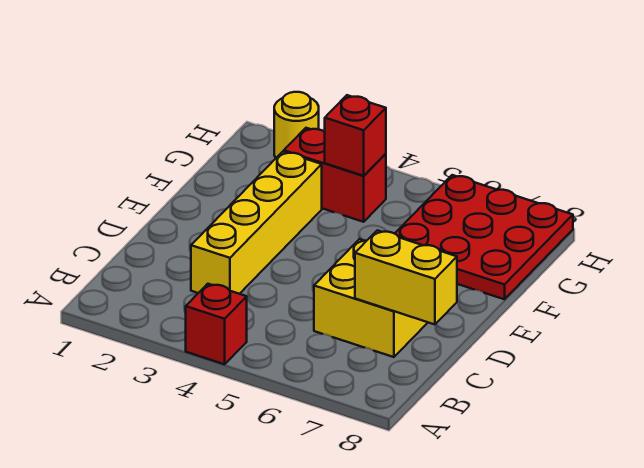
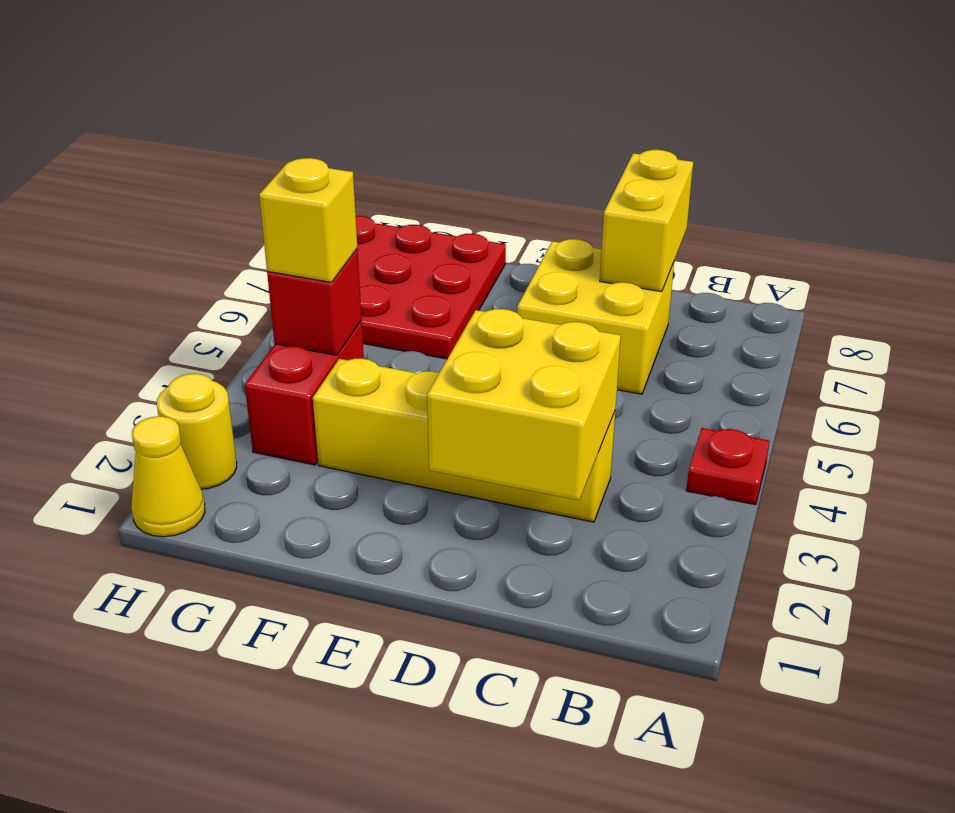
red brick A4 level 1 -> red plate A4 level 1
none -> yellow brick C2:D3 level 2
none -> yellow brick G4 level 3
none -> yellow cone H1 level 1

